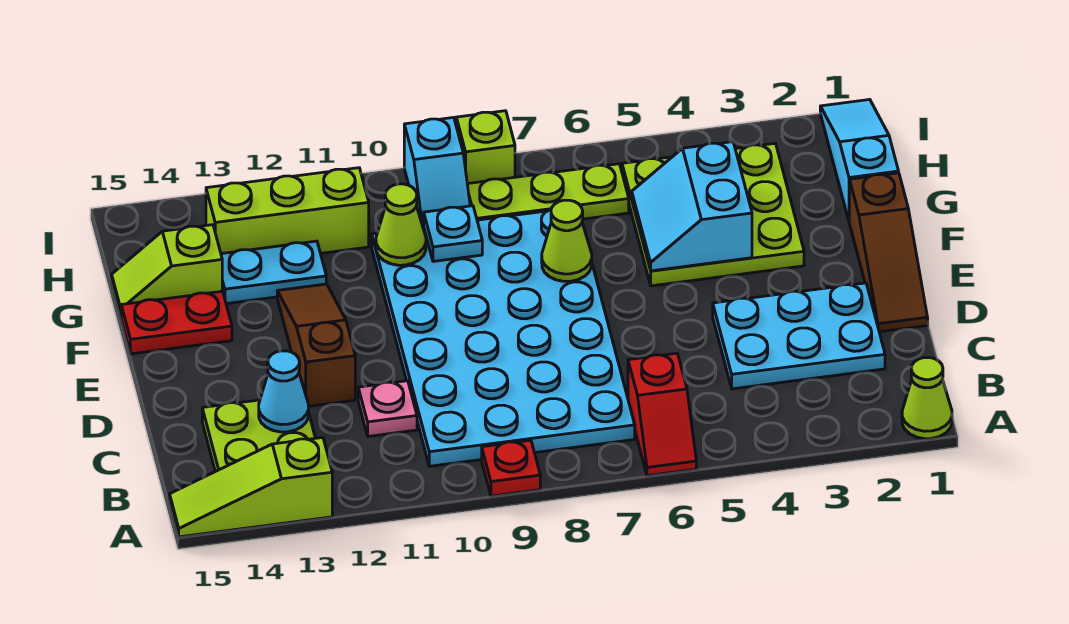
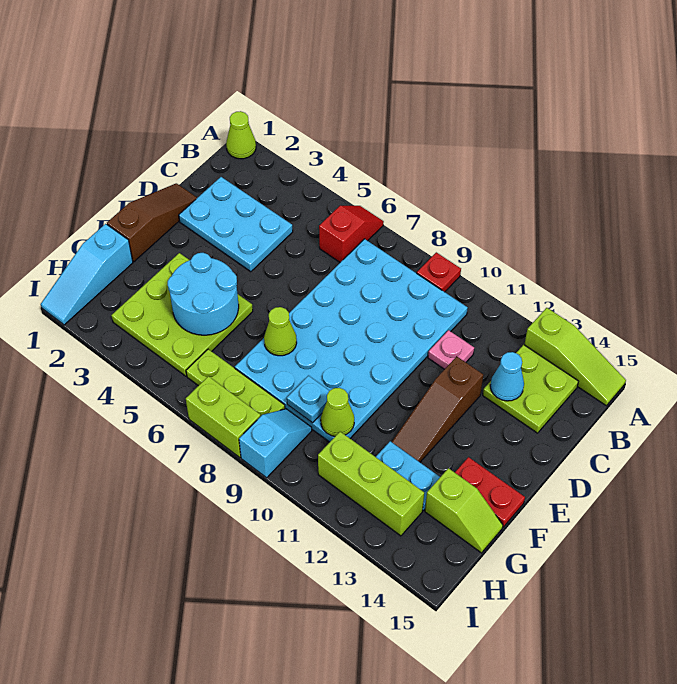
cyan slope F4:G5 level 2 top 4 -> cyan round brick F4:G5 level 2
lime brick I8 level 1 -> lime brick I7:I8 level 1

